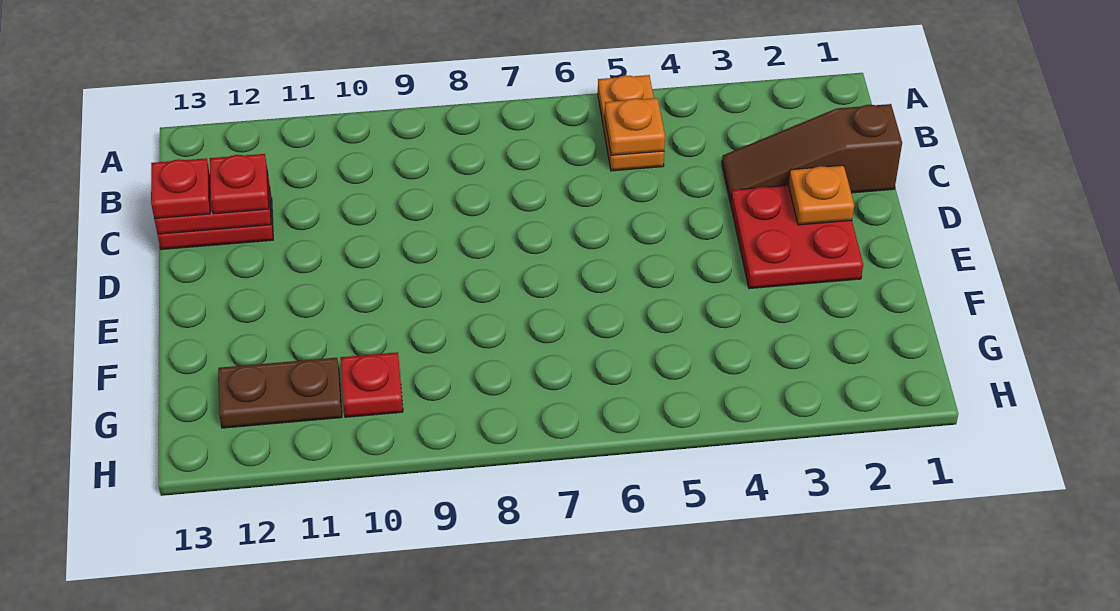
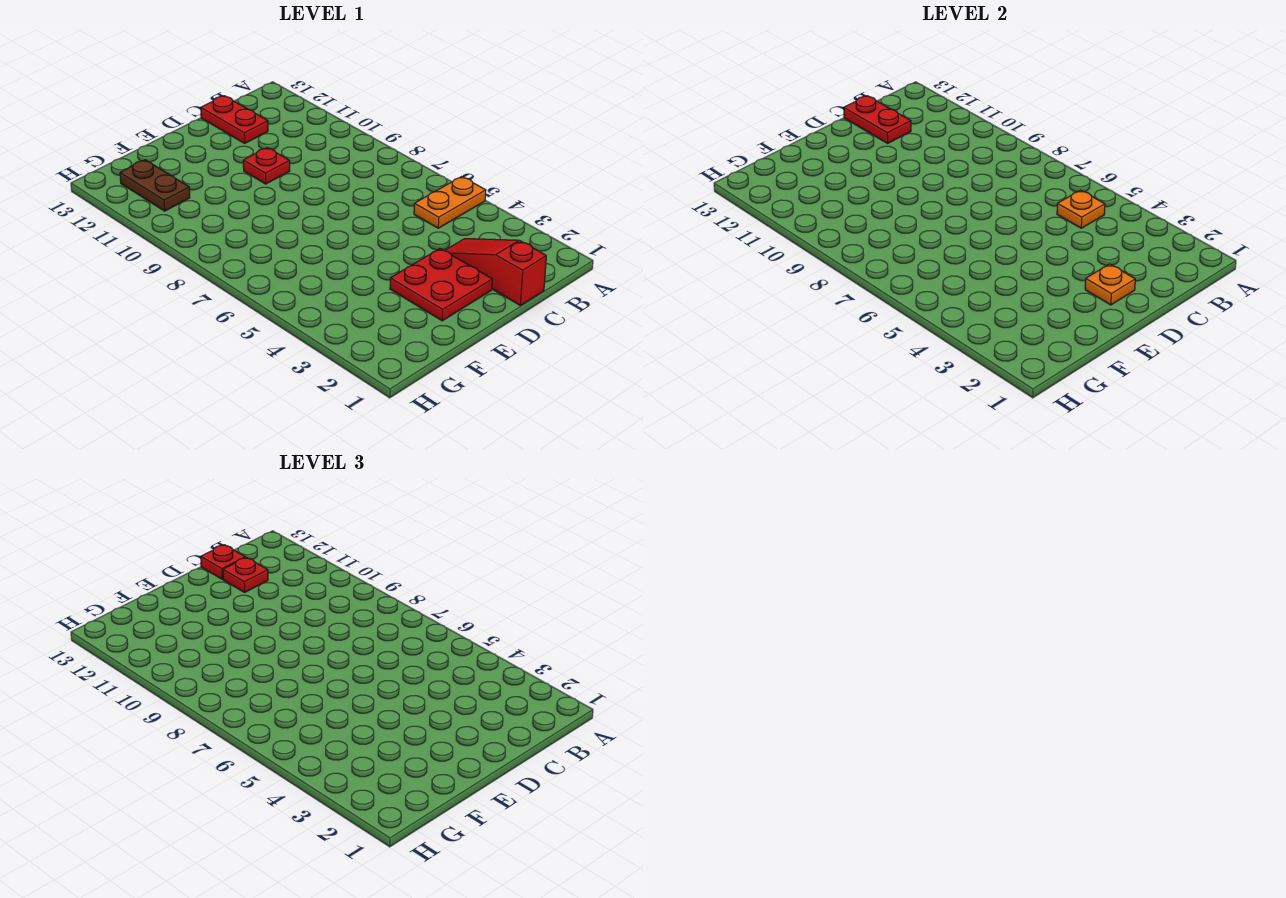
brown slope C1:C3 level 1 top 1 -> red slope C1:C3 level 1 top 1
red plate G10 level 1 -> red plate D10 level 1

